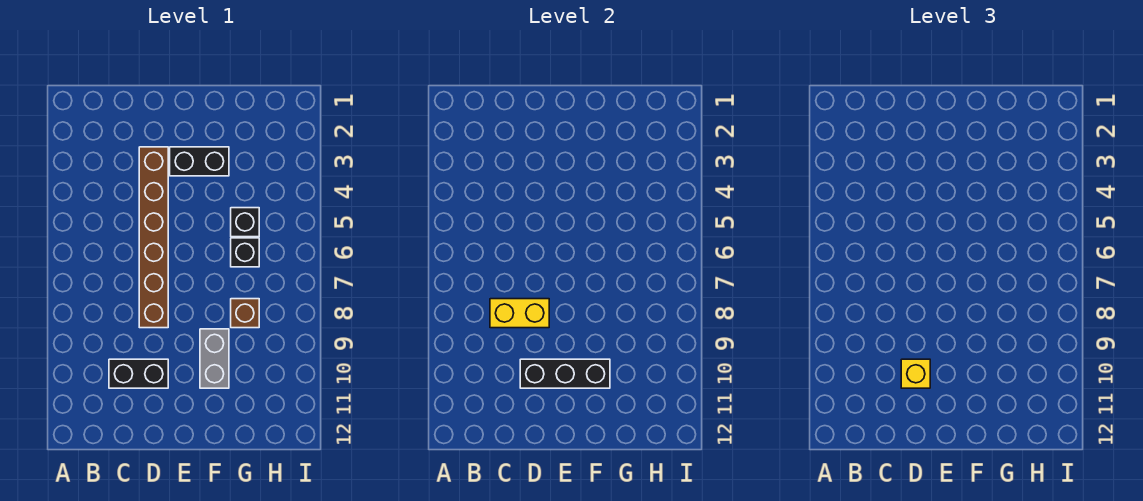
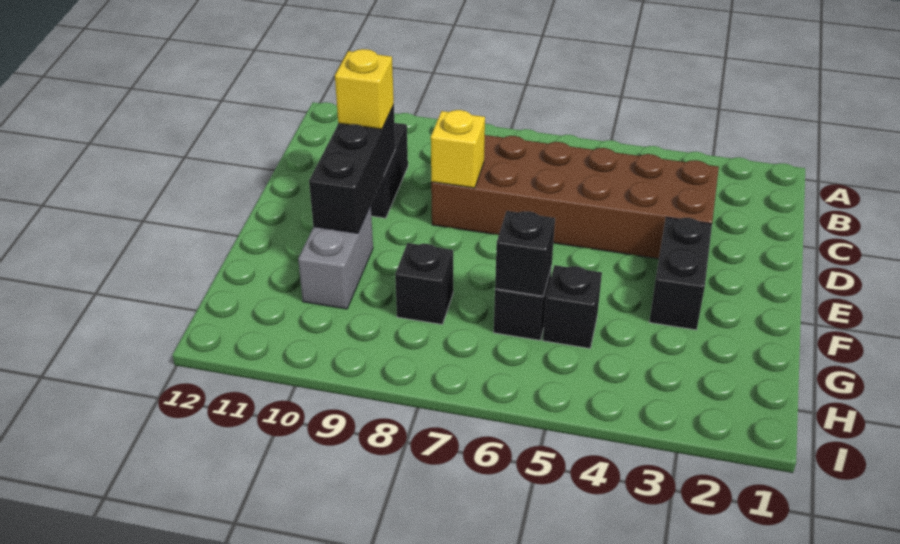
yellow brick C8:D8 level 2 -> yellow brick D8 level 2
brown brick D3:D8 level 1 -> brown brick C3:D8 level 1
grey brick F9:F10 level 1 -> grey brick F10:G10 level 1
none -> black brick G6 level 2
brown brick G8 level 1 -> black brick G8 level 1

